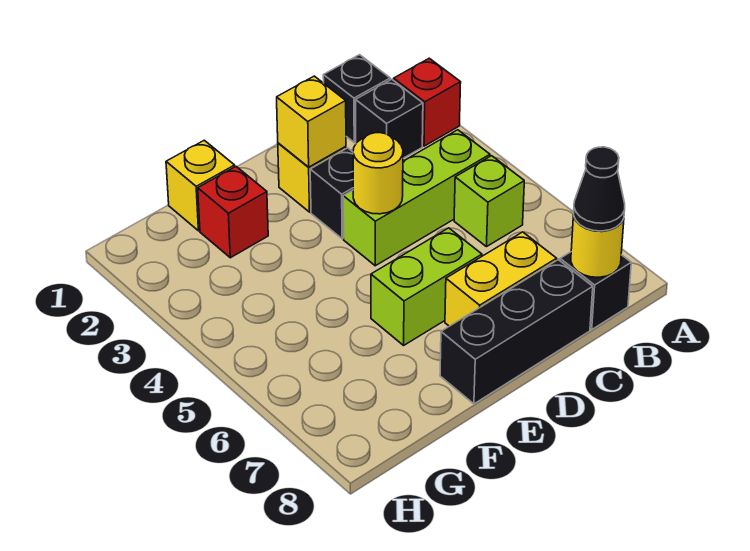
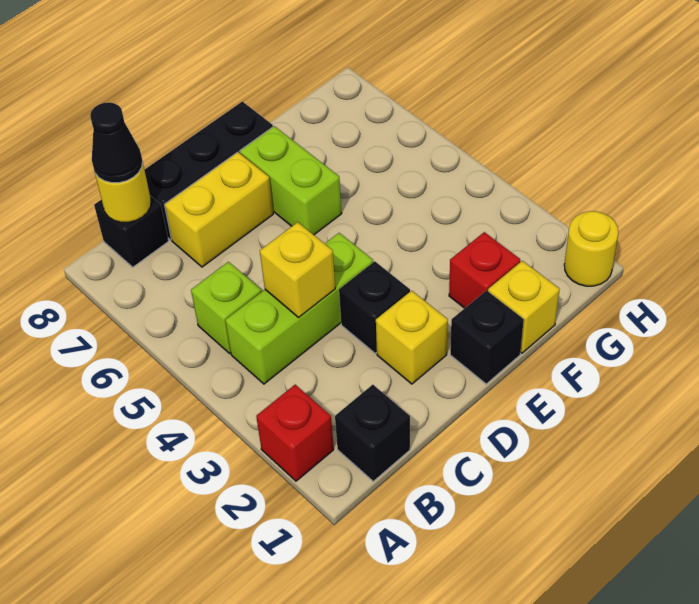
black brick B2 level 1 -> black brick E1 level 1
yellow brick D2 level 2 -> yellow brick C4 level 2
yellow round brick D4 level 2 -> yellow round brick H1 level 1
lime brick D6:E6 level 1 -> lime brick E6:E7 level 1

